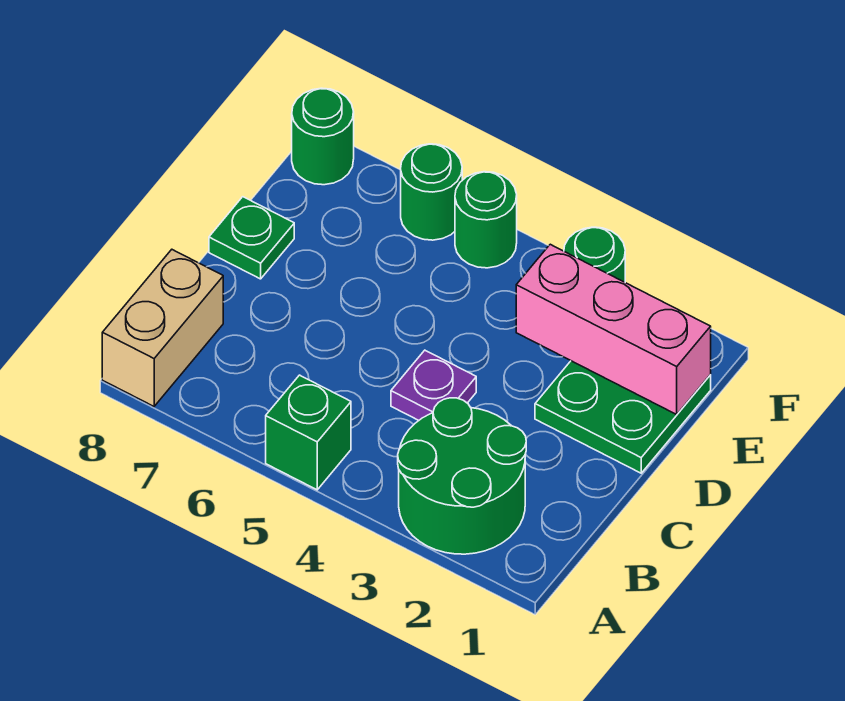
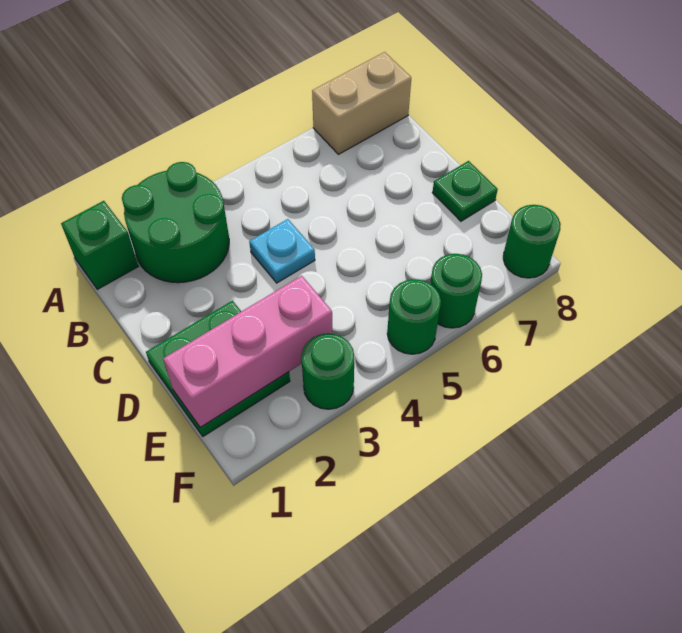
green brick A5 level 1 -> green brick A1 level 1
tan brick A8:B8 level 1 -> tan brick A7:A8 level 1
purple plate C4 level 1 -> cyan plate C4 level 1

